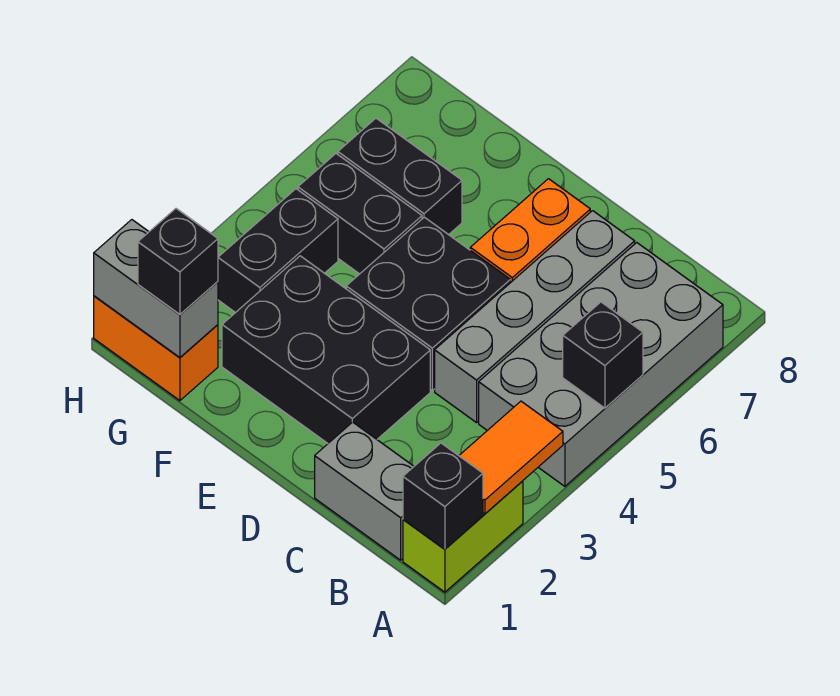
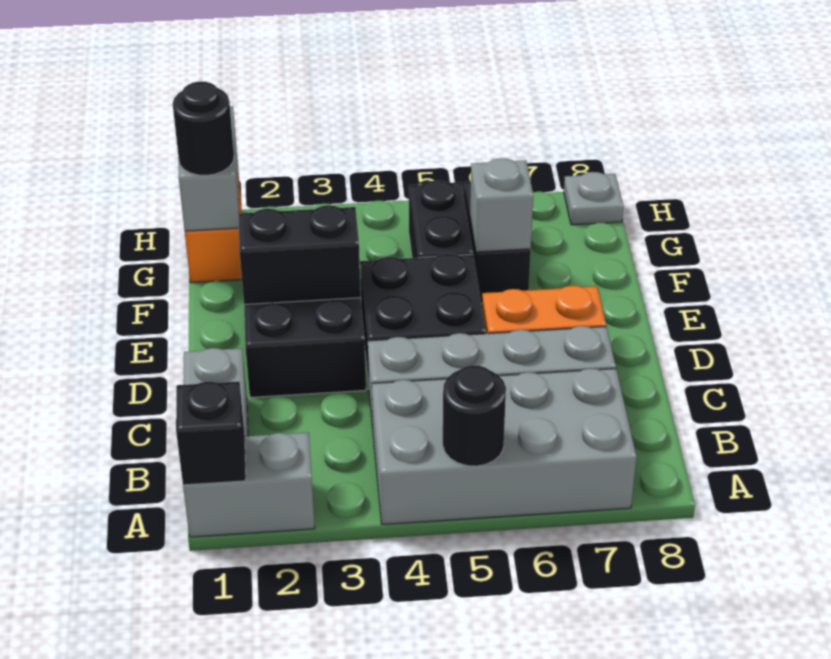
lime brick A1:A2 level 1 -> grey brick A1:A2 level 1
orange tile A2:A3 level 2 -> none
black brick A5 level 2 -> black round brick A5 level 2
none -> grey brick F6 level 2
black brick G1 level 3 -> black round brick G1 level 3
black brick G3:G4 level 1 -> black brick E2:E3 level 2
none -> grey plate H8 level 1

